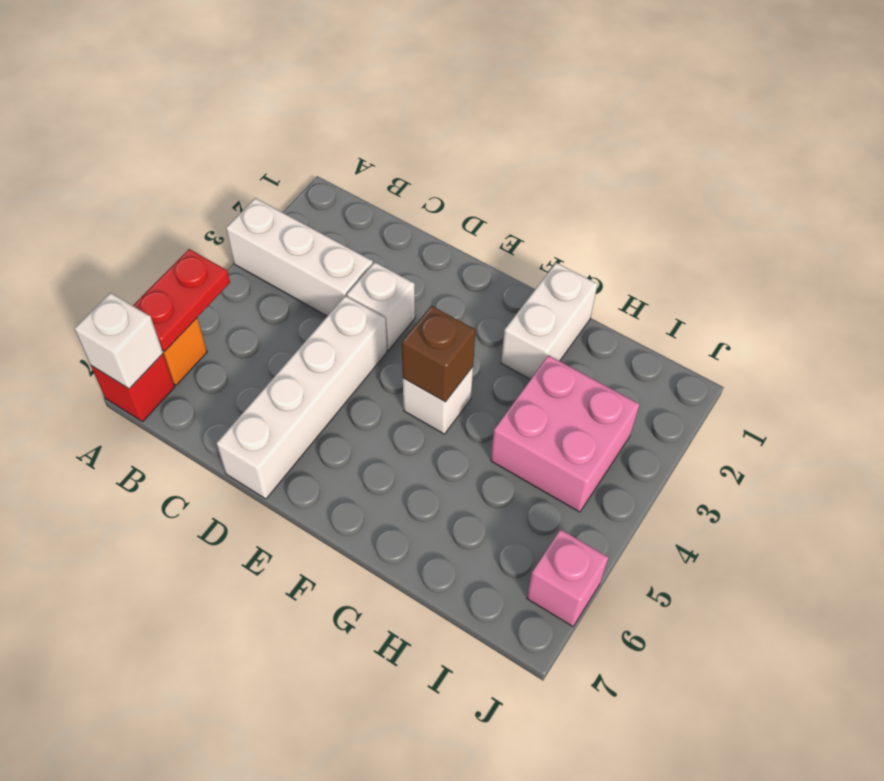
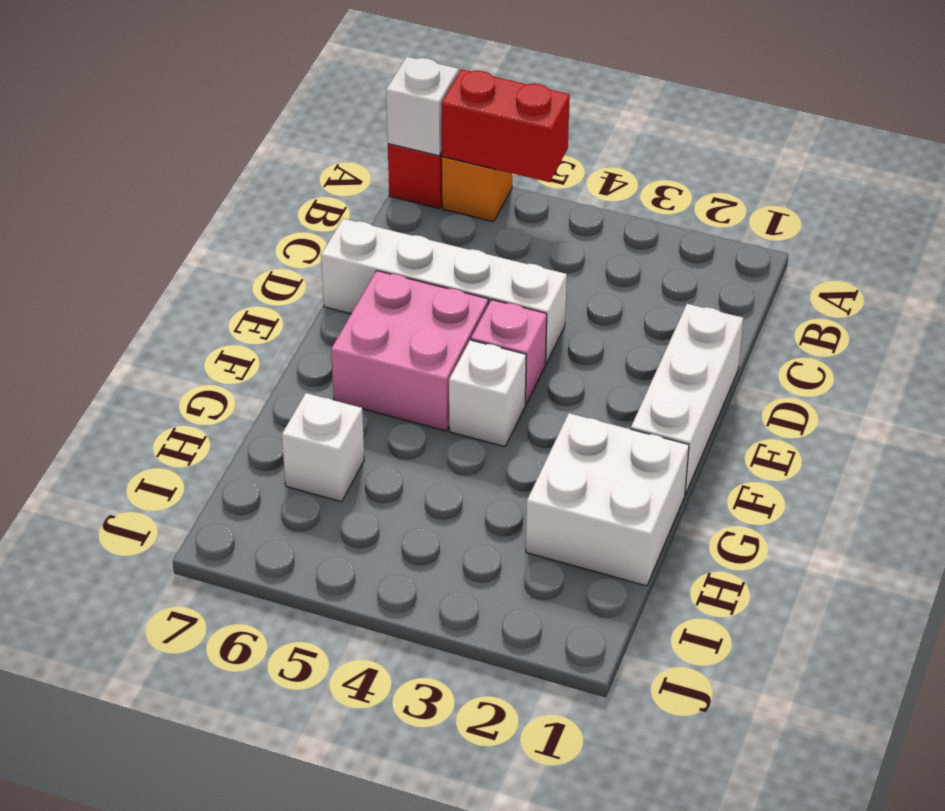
white brick A3:C3 level 1 -> white brick D1:F1 level 1
red plate A5:A6 level 2 -> red brick A5:A6 level 2
white brick D3 level 1 -> white brick H6 level 1
brown brick F4 level 2 -> none
white brick G1:G2 level 1 -> white brick G1:H2 level 1
pink brick H3:I4 level 1 -> pink brick E5:F6 level 1
pink brick J6 level 1 -> pink brick E4 level 1

